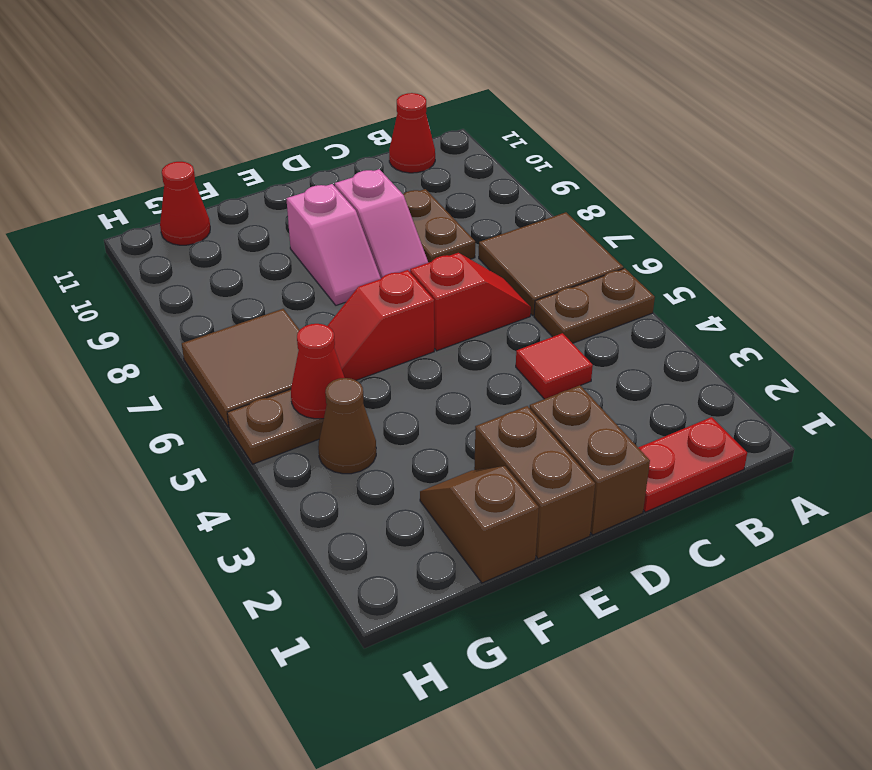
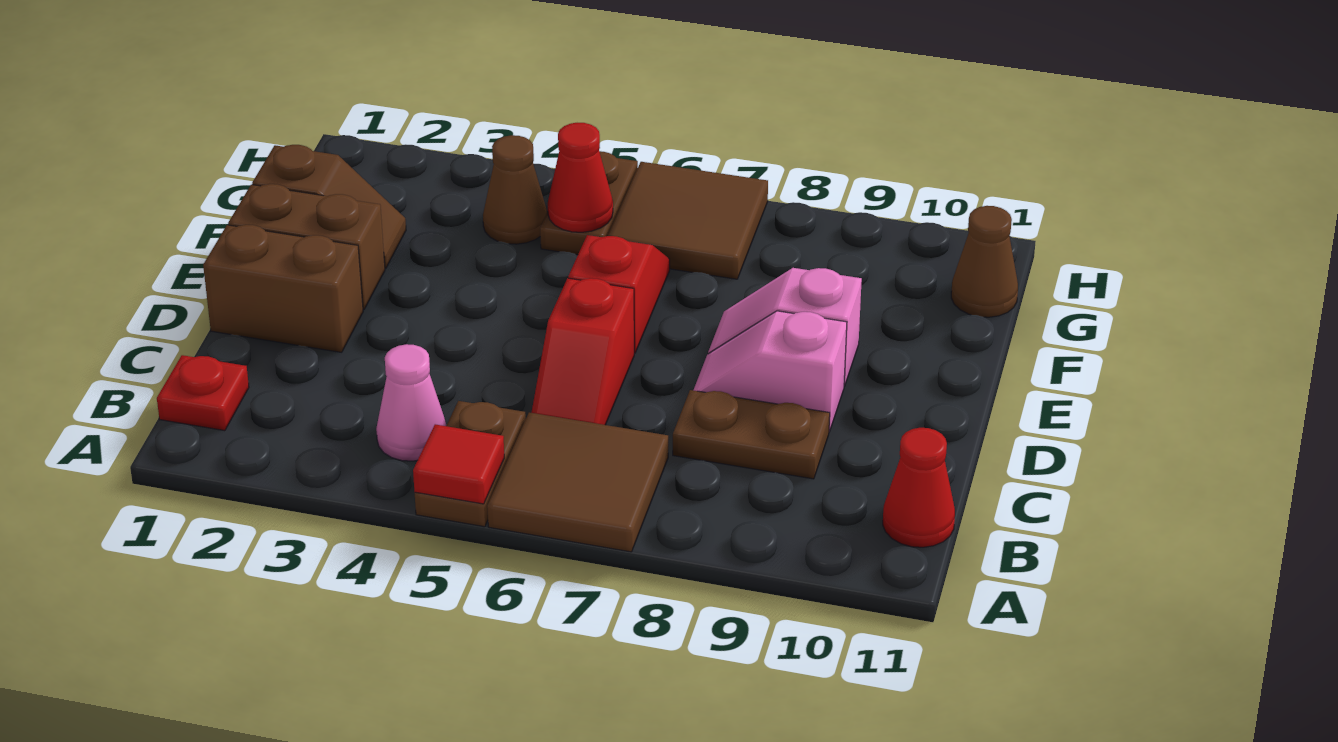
red plate B1:C1 level 1 -> red plate B1 level 1
none -> pink cone B4 level 1
red tile C4 level 1 -> red tile A5 level 2
red cone G11 level 1 -> brown cone G11 level 1

